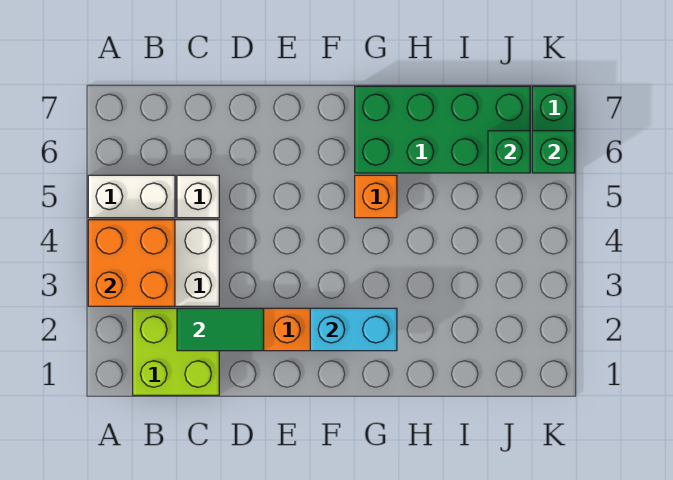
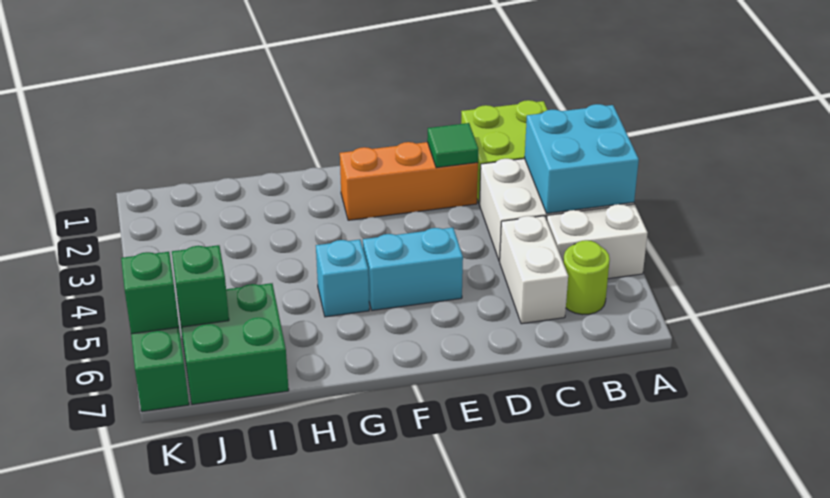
orange brick A3:B4 level 2 -> cyan brick A3:B4 level 2
none -> lime round brick B6 level 1
green tile C2:D2 level 2 -> green tile D2 level 2
white brick C5 level 1 -> white brick C5:C6 level 1
cyan brick F2:G2 level 2 -> cyan brick E5:F5 level 1
orange brick G5 level 1 -> cyan brick G5 level 1
green brick G6:J7 level 1 -> green brick I6:J7 level 1

